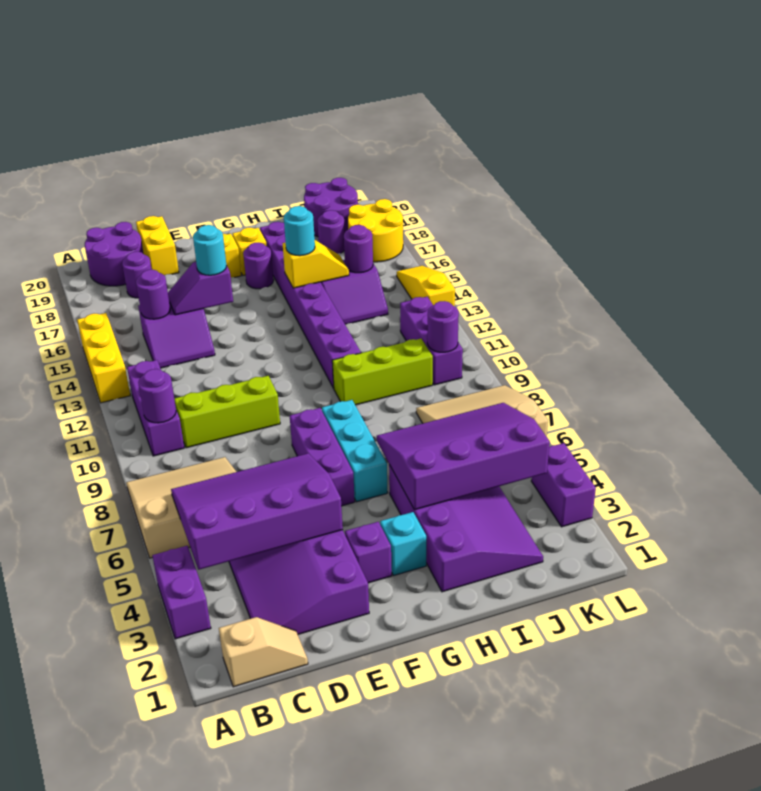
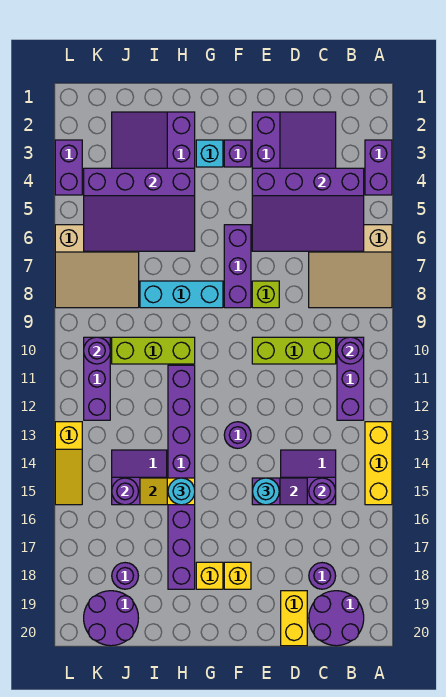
tan slope B1:C1 level 1 top B -> none
none -> lime brick E8 level 1
cyan brick G6:G8 level 1 -> cyan brick G8:I8 level 1
purple round brick G17 level 1 -> purple round brick F13 level 1
yellow round brick K17:L18 level 1 -> none

